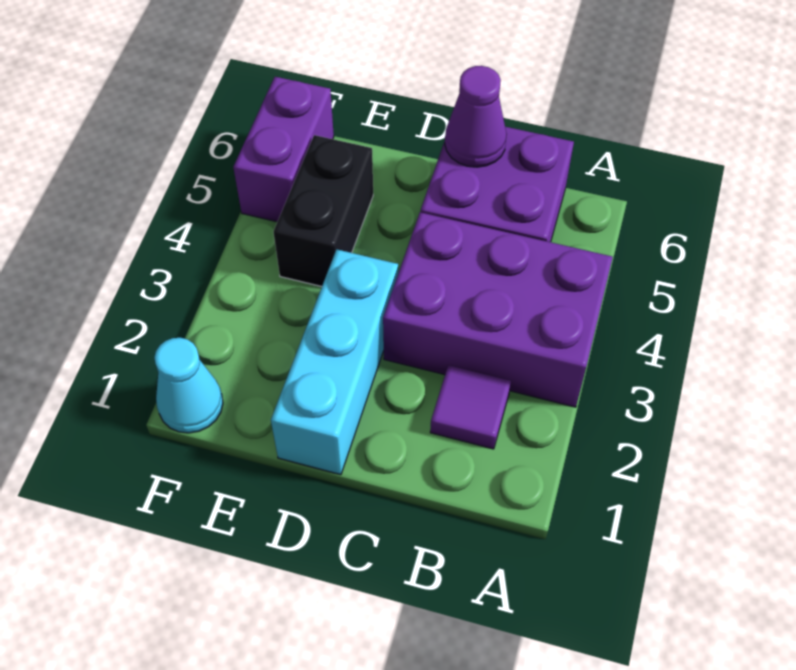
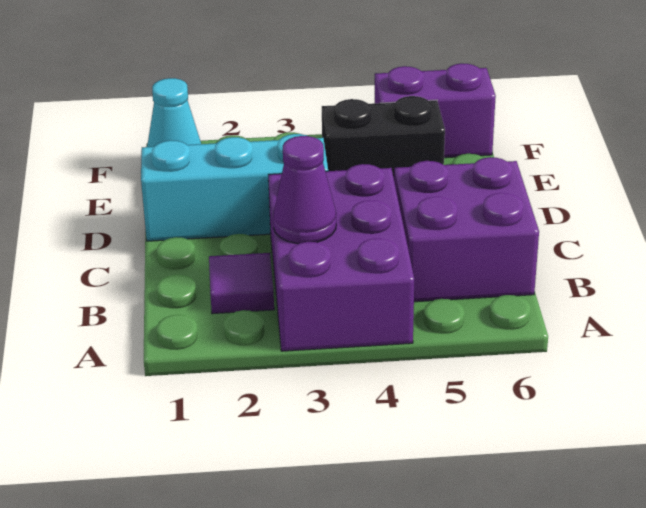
purple cone C6 level 2 -> purple cone B3 level 2

